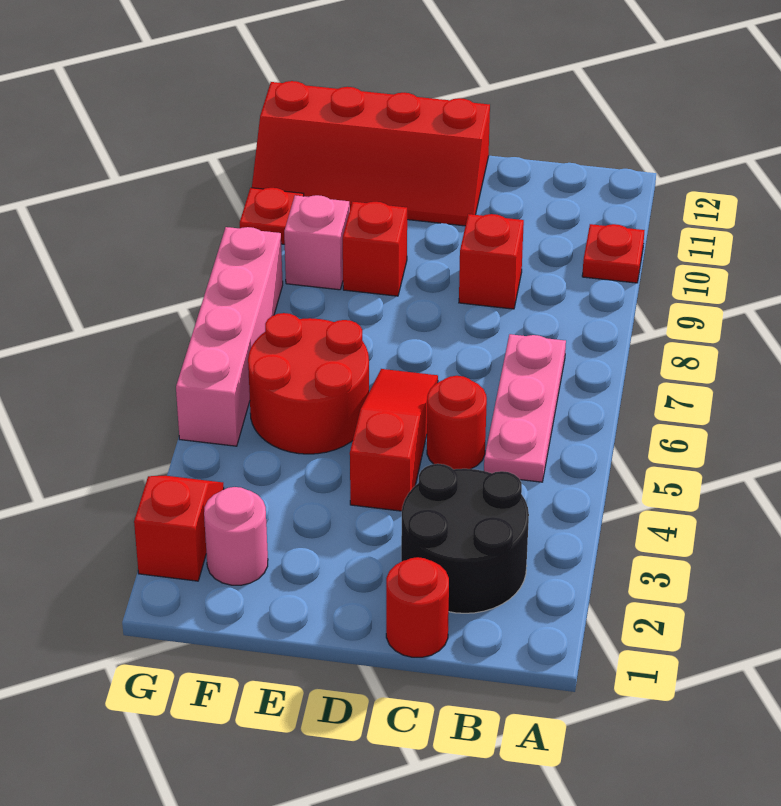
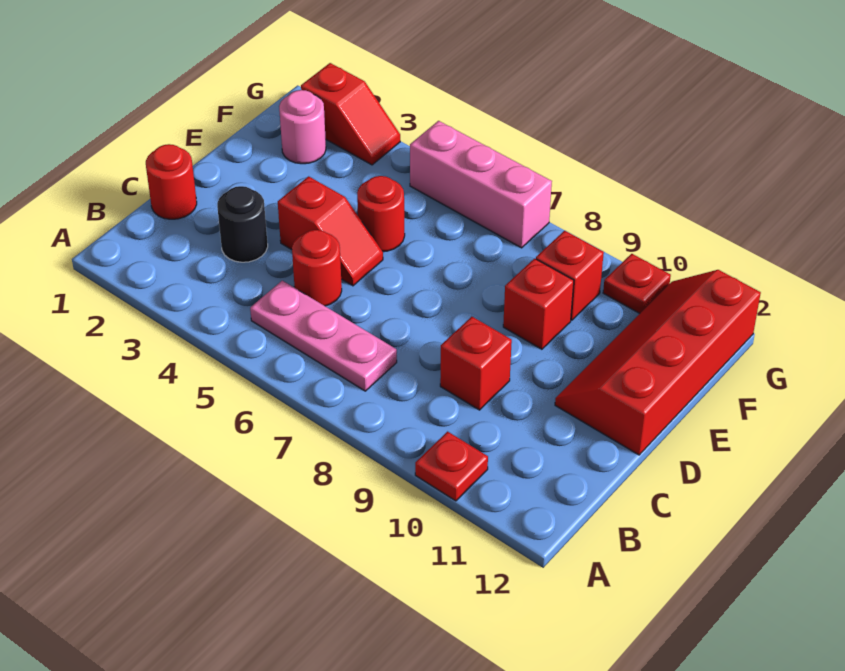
black round brick B2:C3 level 1 -> black round brick C3 level 1
red slope D4:D6 level 1 top 4 -> red slope D4:D5 level 1 top 4
red round brick E5:F6 level 1 -> red round brick E5 level 1
pink brick F9 level 1 -> red brick F9 level 1
pink brick G5:G8 level 1 -> pink brick G5:G7 level 1

